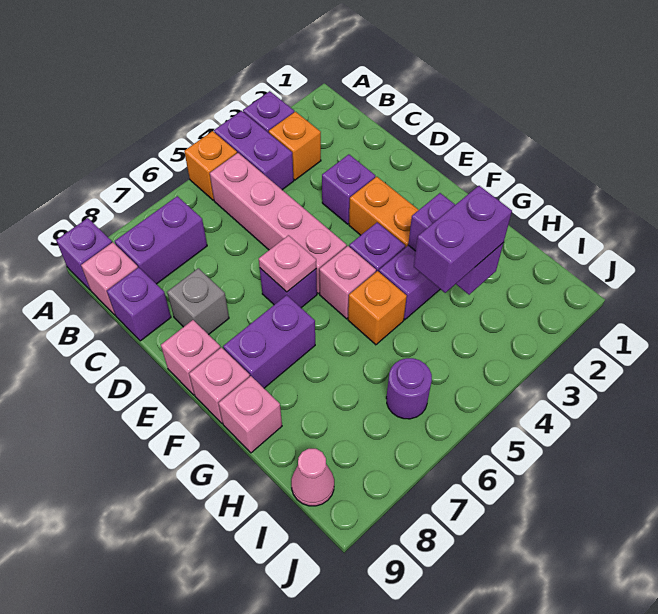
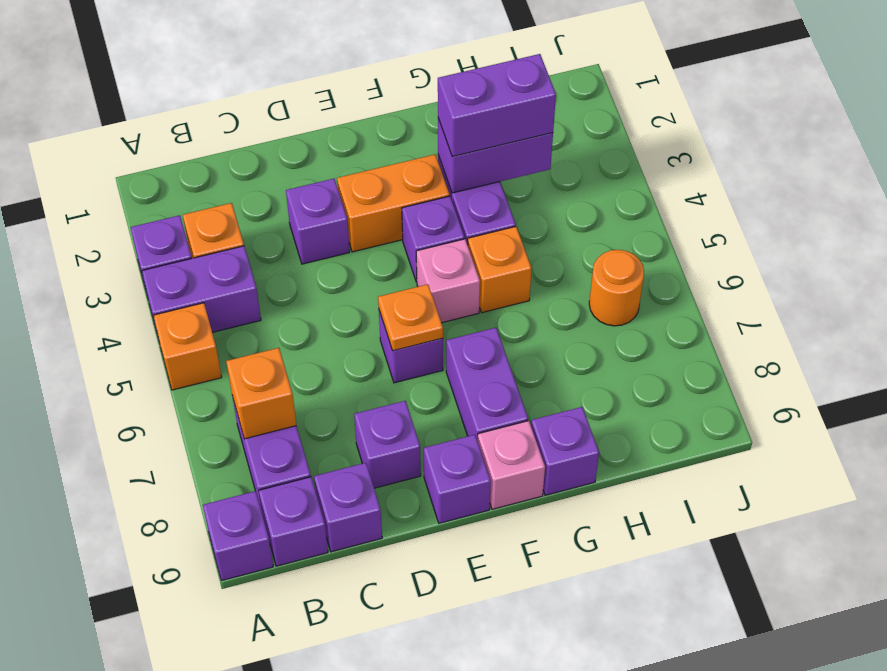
pink brick B5:E5 level 1 -> none
none -> orange brick B7 level 2
pink brick B9 level 1 -> purple brick B9 level 1
grey brick D8 level 1 -> purple brick D8 level 1
pink plate E6 level 2 -> orange plate E6 level 2
pink brick E9 level 1 -> purple brick E9 level 1
pink brick G9 level 1 -> purple brick G9 level 1
purple brick H3:H4 level 3 -> purple brick G3:H3 level 3
purple round brick I6 level 1 -> orange round brick I6 level 1
pink cone I9 level 1 -> none

